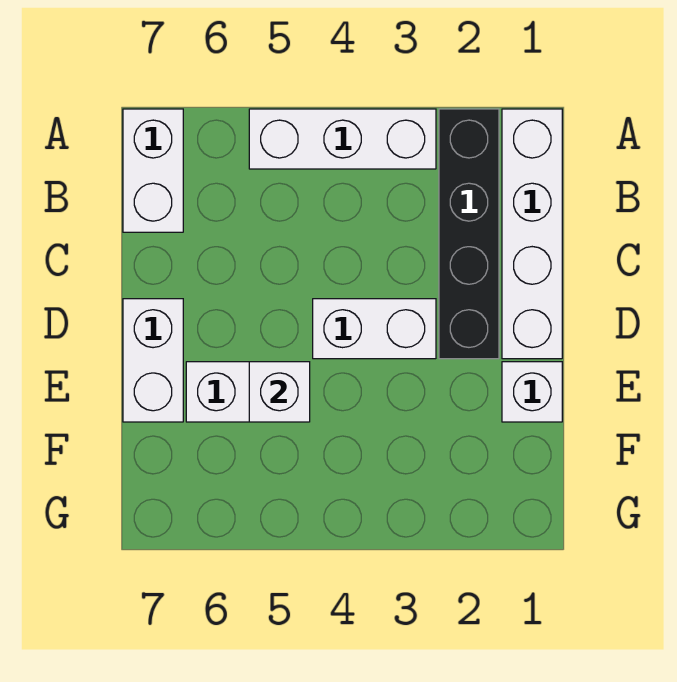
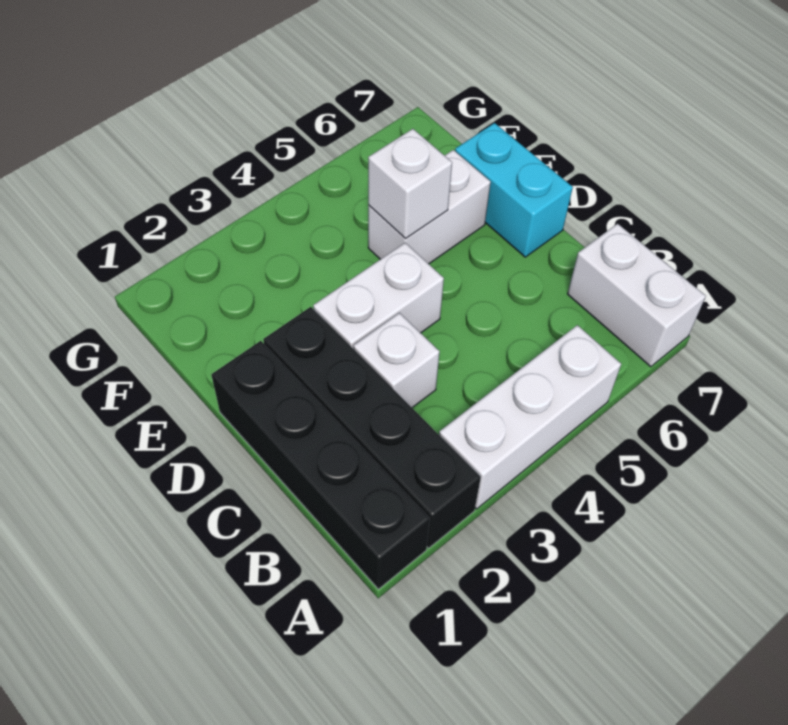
white brick A1:D1 level 1 -> black brick A1:D1 level 1
white brick D7:E7 level 1 -> cyan brick D7:E7 level 1
white brick E1 level 1 -> white brick C3 level 1

